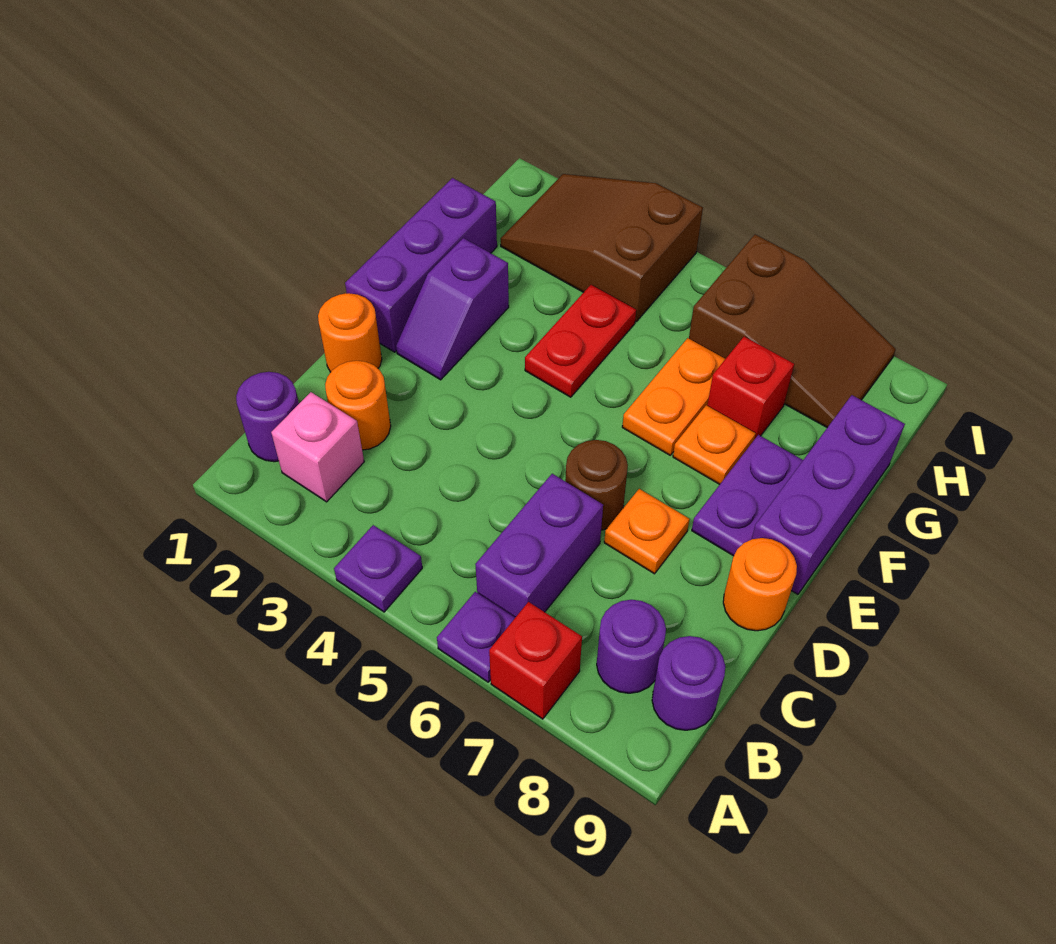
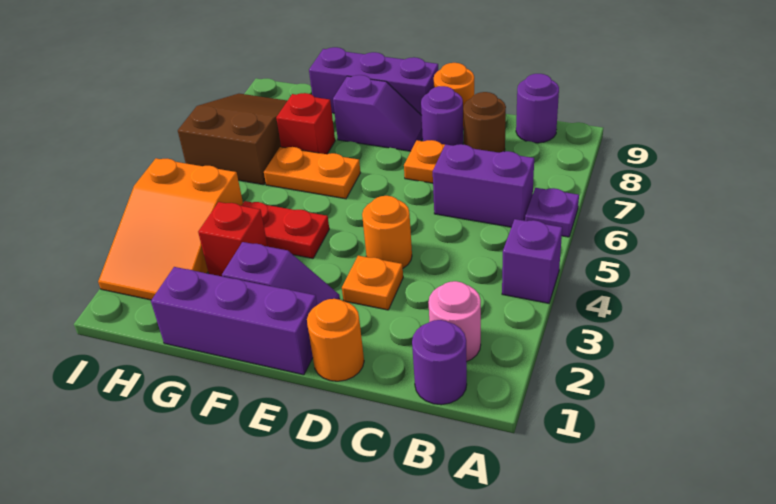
purple plate A4 level 1 -> purple brick A4 level 1
red brick A7 level 1 -> red brick G3 level 1
pink brick B2 level 1 -> pink round brick B2 level 1
purple round brick B8 level 1 -> purple round brick D8 level 1
orange round brick C2 level 1 -> orange round brick D4 level 1
brown round brick D6 level 1 -> brown round brick C8 level 1
purple plate E8:F8 level 1 -> purple slope E8:F8 level 1 top F
orange plate F7 level 1 -> orange plate D3 level 1
brown slope H2:I4 level 1 top 4 -> orange slope H2:I4 level 1 top 4

